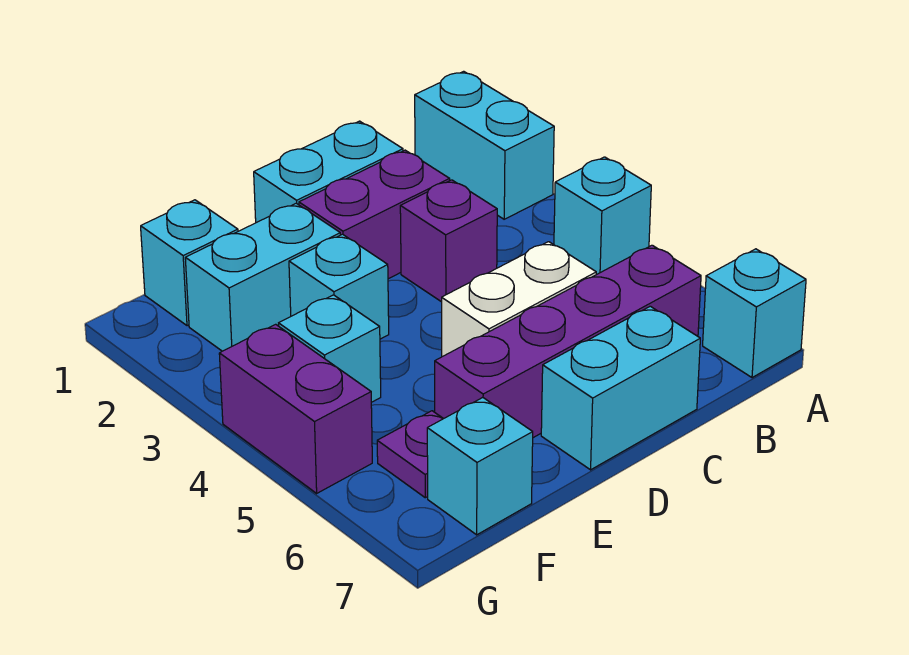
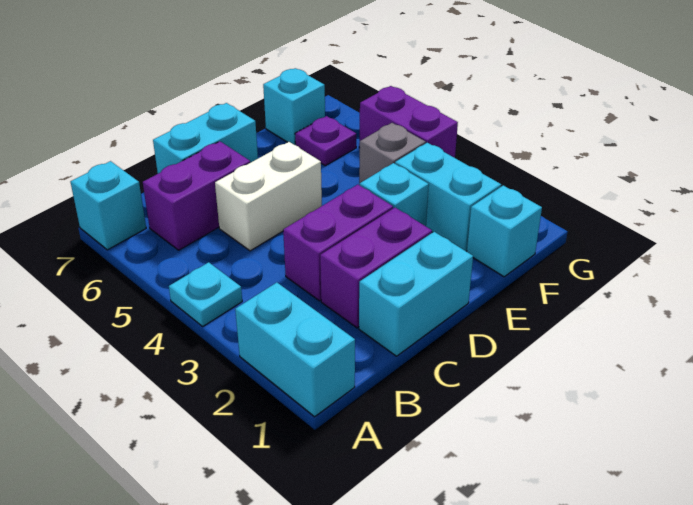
cyan brick A4 level 1 -> cyan plate A4 level 1
purple brick B6:E6 level 1 -> purple brick B6:C6 level 1
purple brick C3 level 1 -> purple brick C3:D3 level 1
cyan brick E2:F2 level 1 -> cyan brick F2:F3 level 1
cyan brick F4 level 1 -> grey brick F4 level 1

